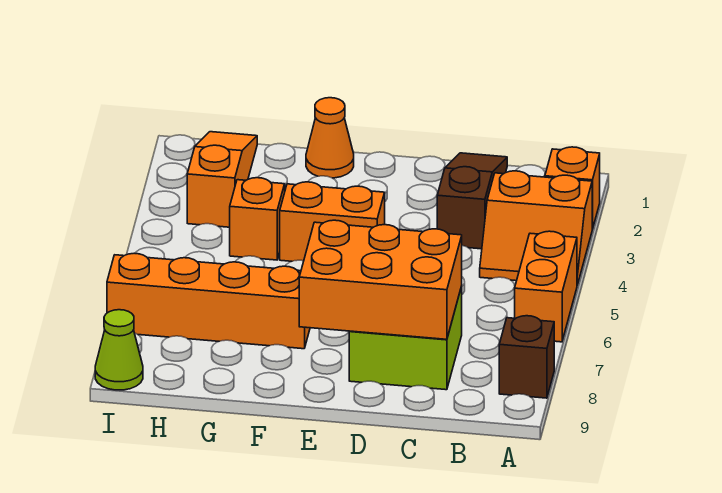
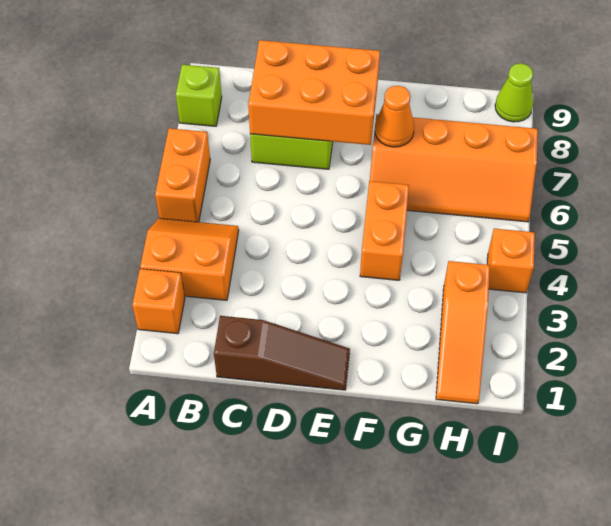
brown brick A8 level 1 -> lime brick A8 level 1
brown slope C1:C3 level 1 top 3 -> brown slope C1:E1 level 1 top C
orange brick E4:F4 level 1 -> orange brick F4:F5 level 1
orange cone F1 level 1 -> orange cone F7 level 2
orange brick G4 level 1 -> orange brick I4 level 1

